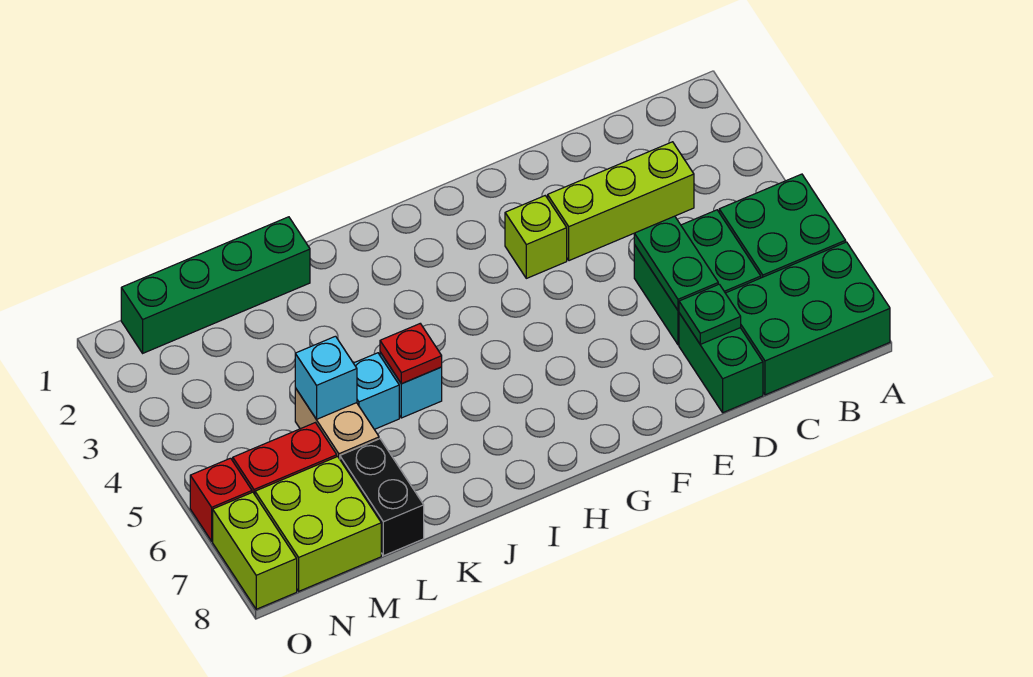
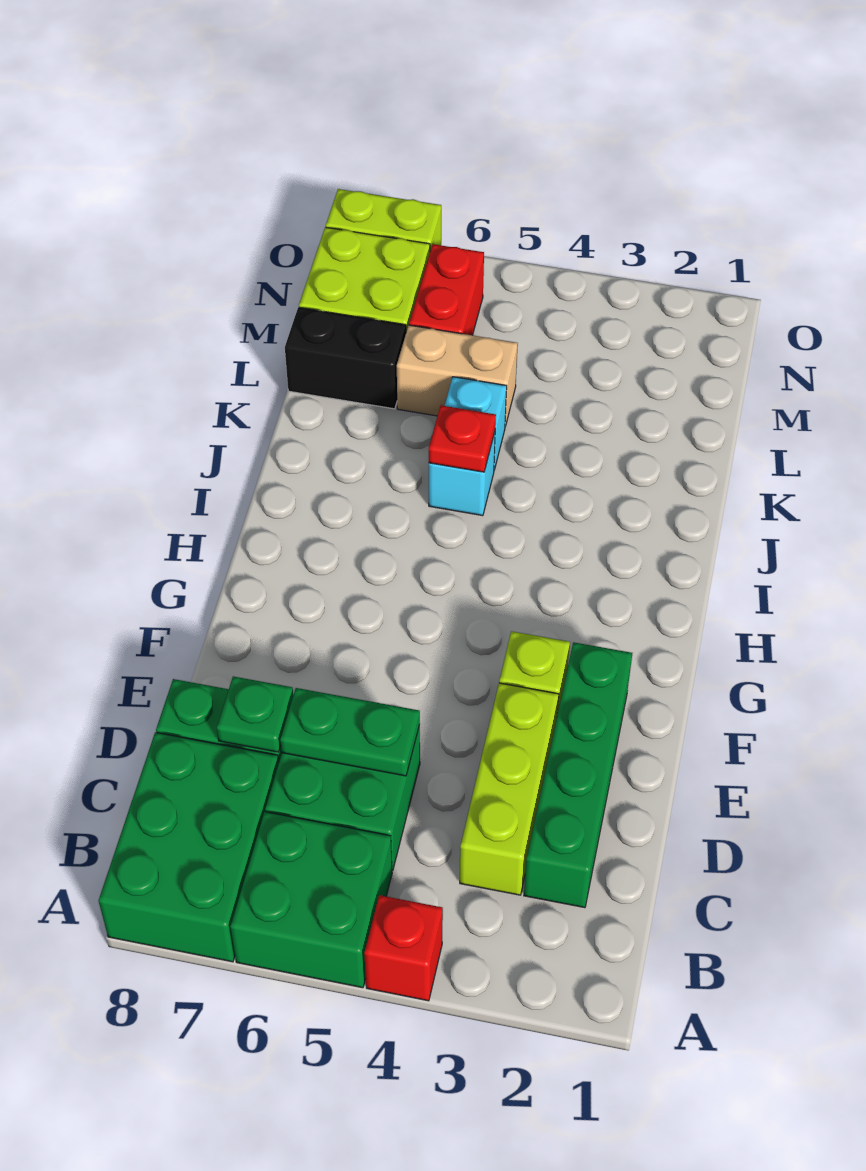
green brick K1:N1 level 1 -> green brick C2:F2 level 1
cyan brick L5 level 2 -> none
red brick O6 level 1 -> red brick A4 level 1

